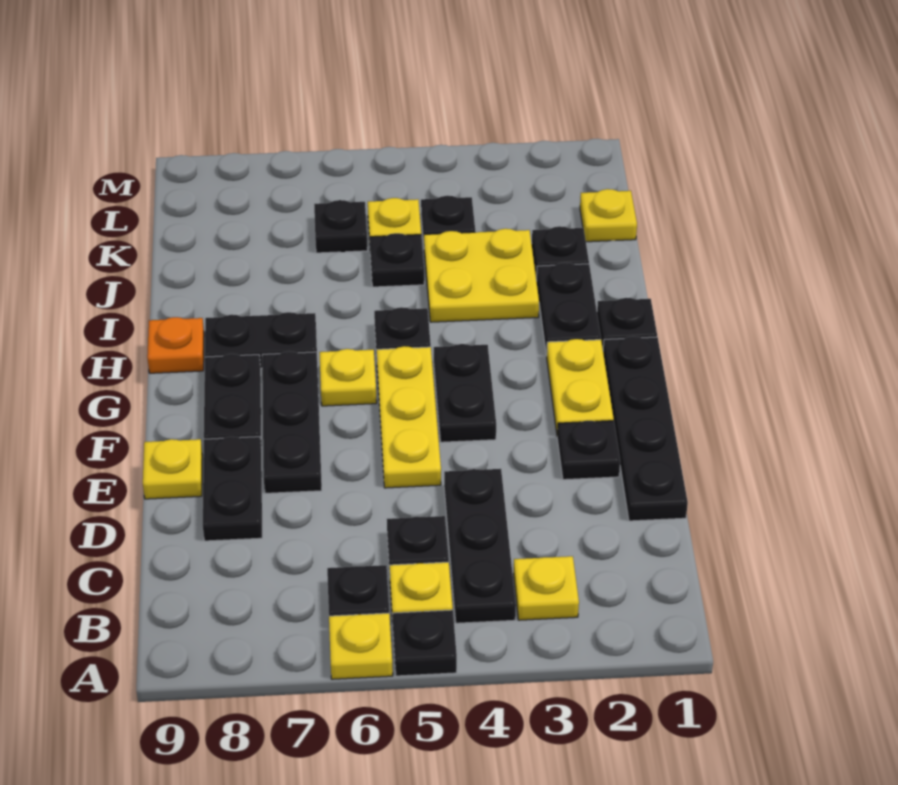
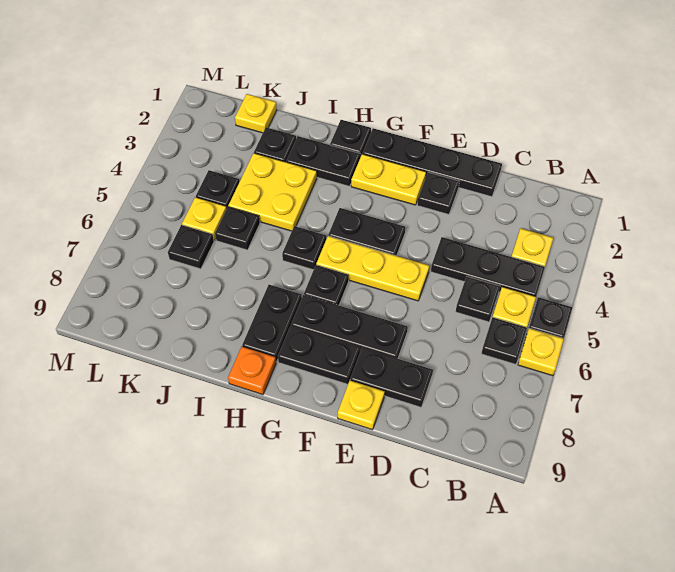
yellow plate G6 level 1 -> black plate G6 level 1

